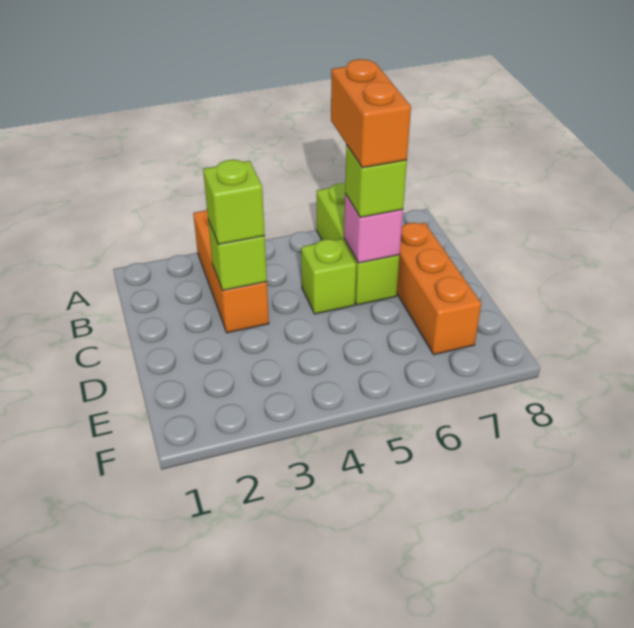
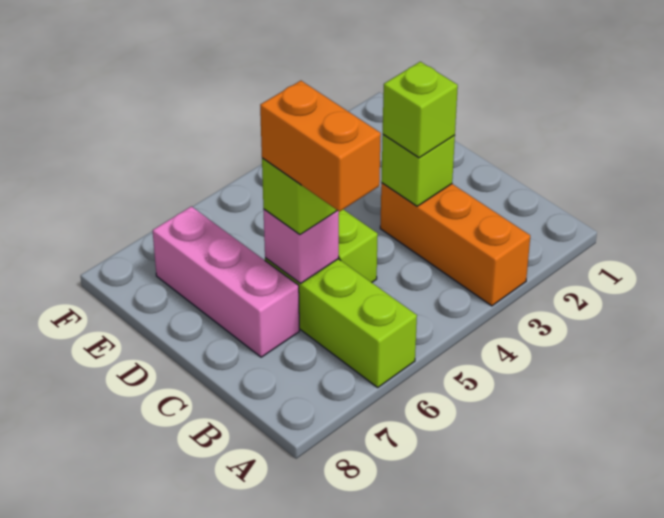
orange brick C7:E7 level 1 -> pink brick C7:E7 level 1

